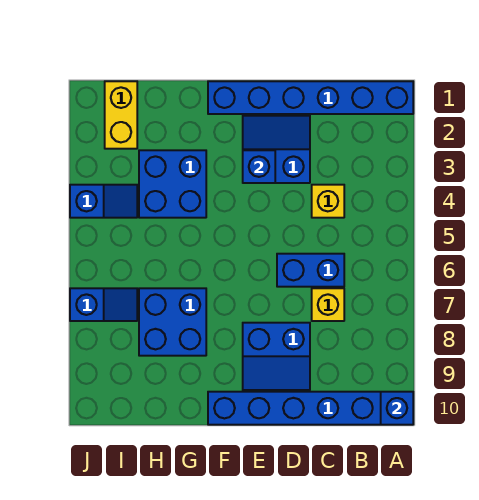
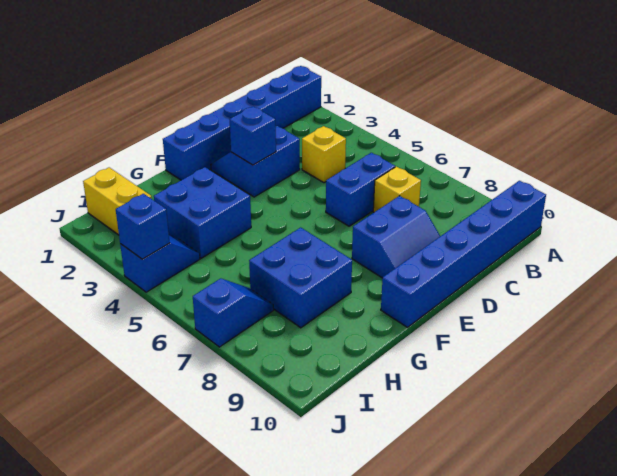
blue brick A10 level 2 -> blue brick J4 level 2

